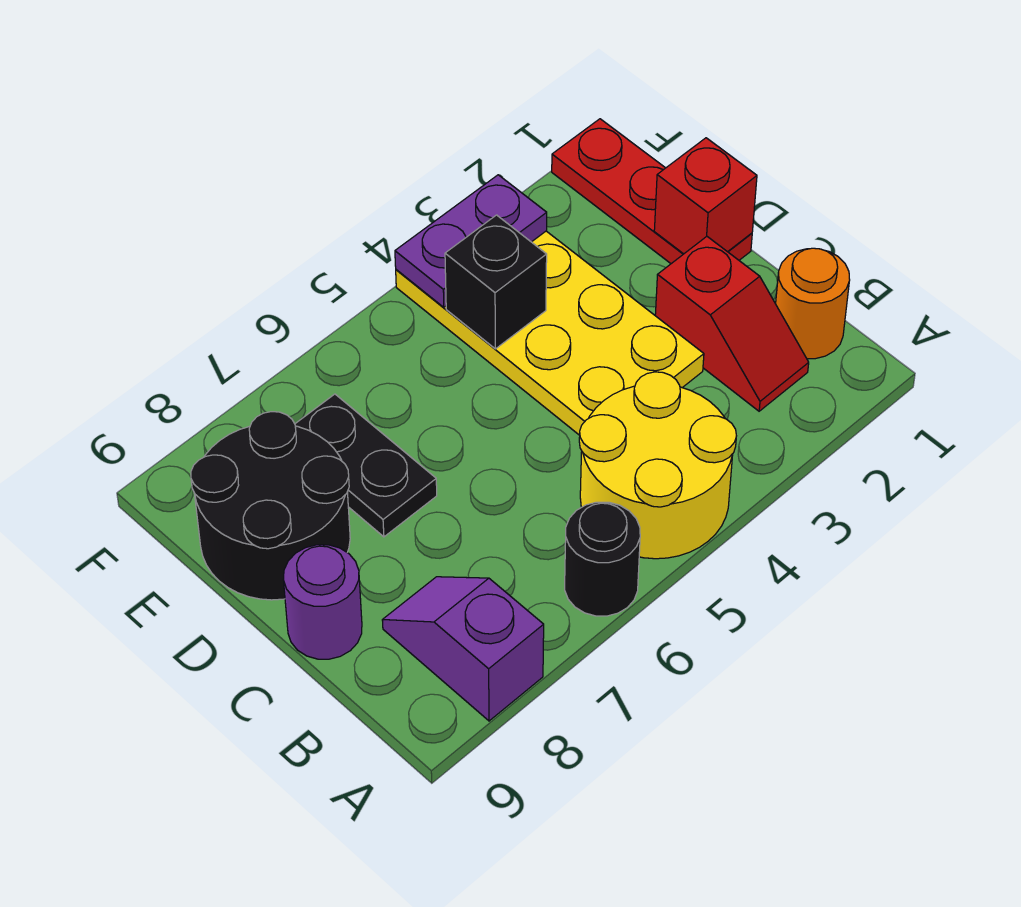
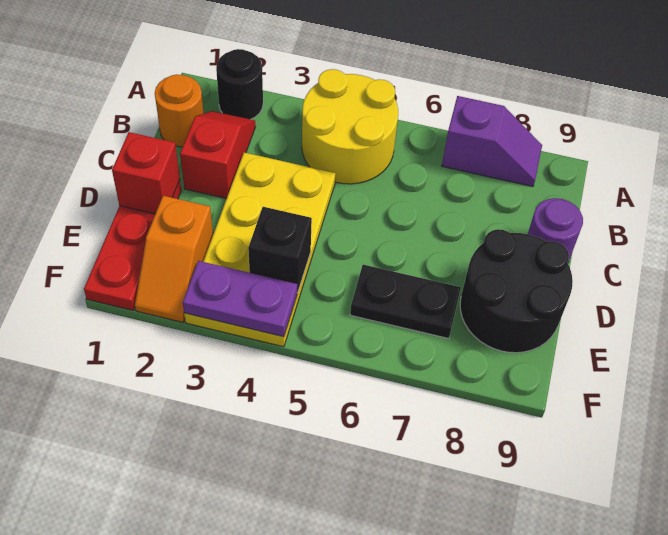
black round brick A6 level 1 -> black round brick A2 level 1
purple slope A8:B8 level 1 top A -> purple slope A7:A8 level 1 top 7
black plate D7:E7 level 1 -> black plate E6:E7 level 1
none -> orange slope E2:F2 level 1 top E

